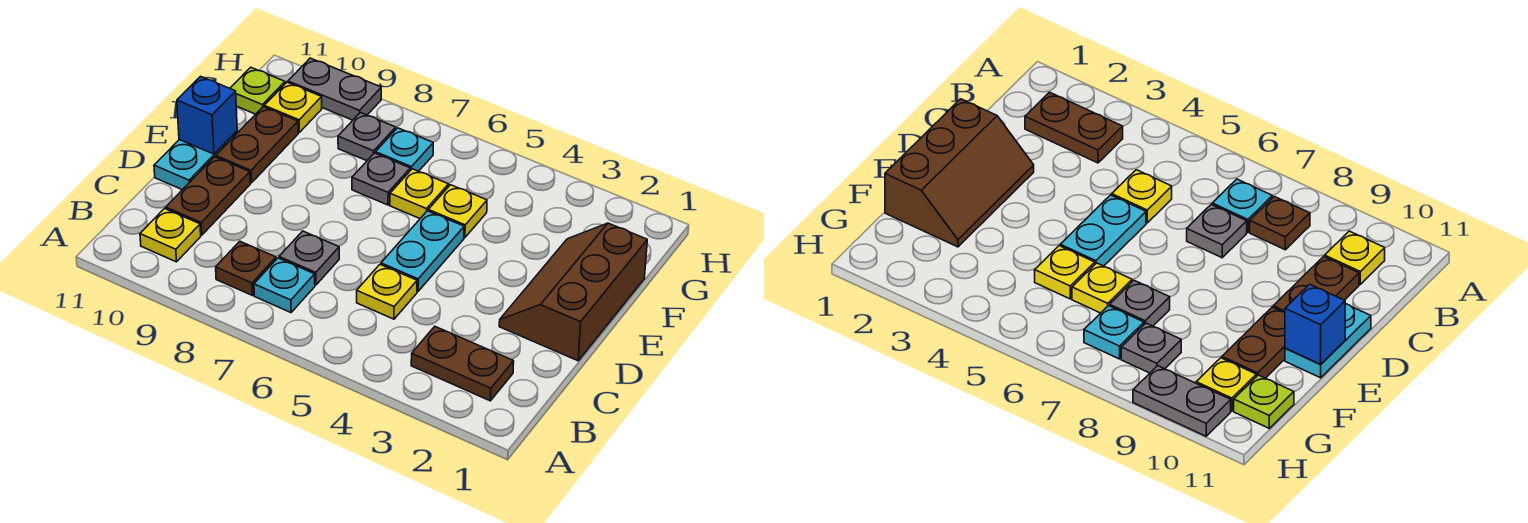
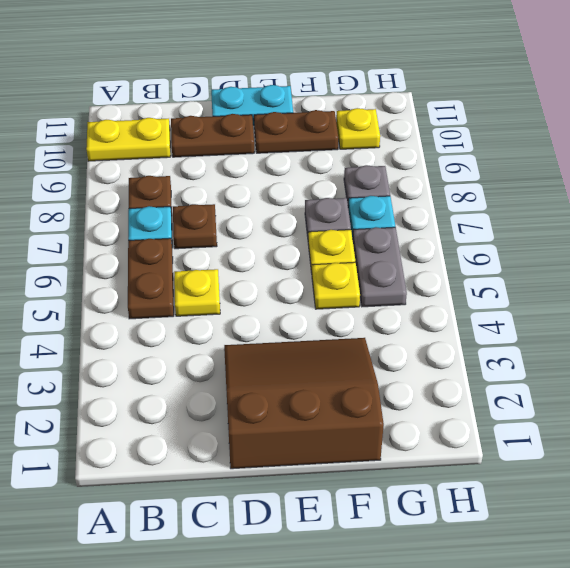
brown plate B2:B3 level 1 -> brown plate B5:B6 level 1
yellow plate B10 level 1 -> yellow plate A10:B10 level 1
grey plate C7 level 1 -> brown plate C7 level 1
brown slope D1:F2 level 1 top 1 -> brown slope D1:F3 level 1 top 1
cyan plate D5:E5 level 1 -> none
blue brick E11 level 2 -> none
lime plate G11 level 1 -> none
grey plate H9:H10 level 1 -> grey plate G5:G6 level 1

